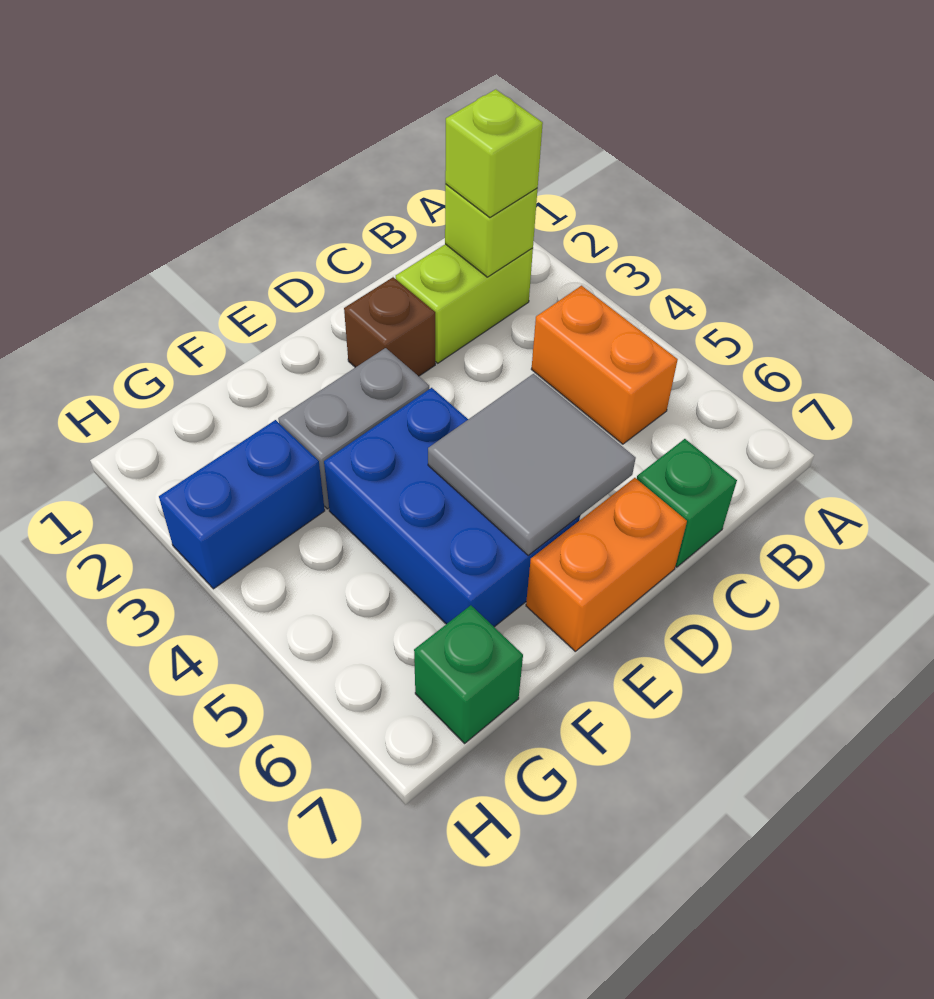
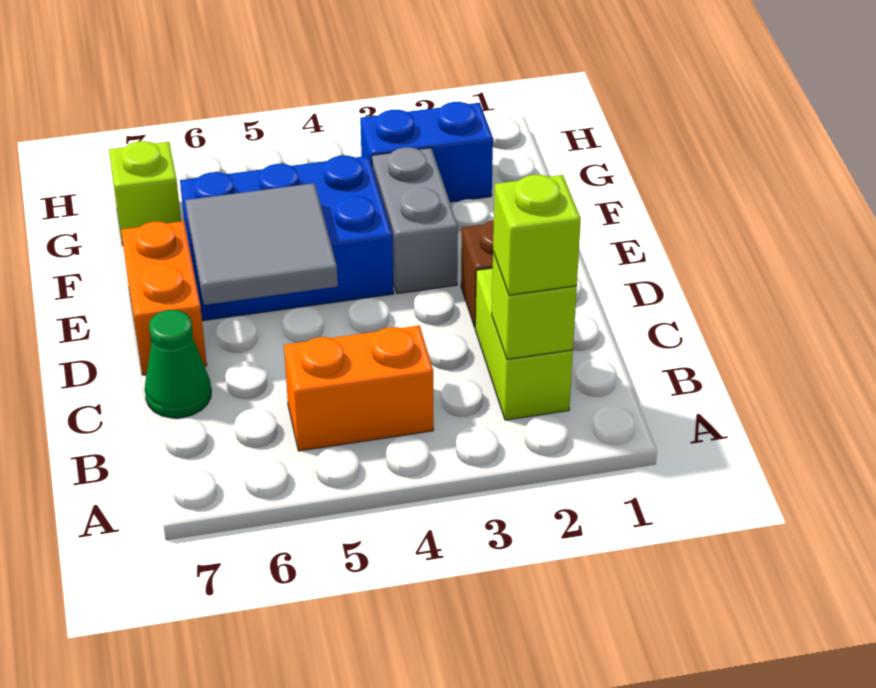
green brick C7 level 1 -> green cone C7 level 1
blue brick G3:H3 level 1 -> blue brick G2:G3 level 1
green brick G7 level 1 -> lime brick G7 level 1

